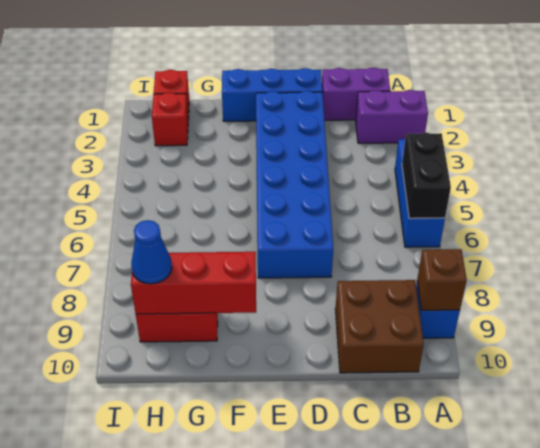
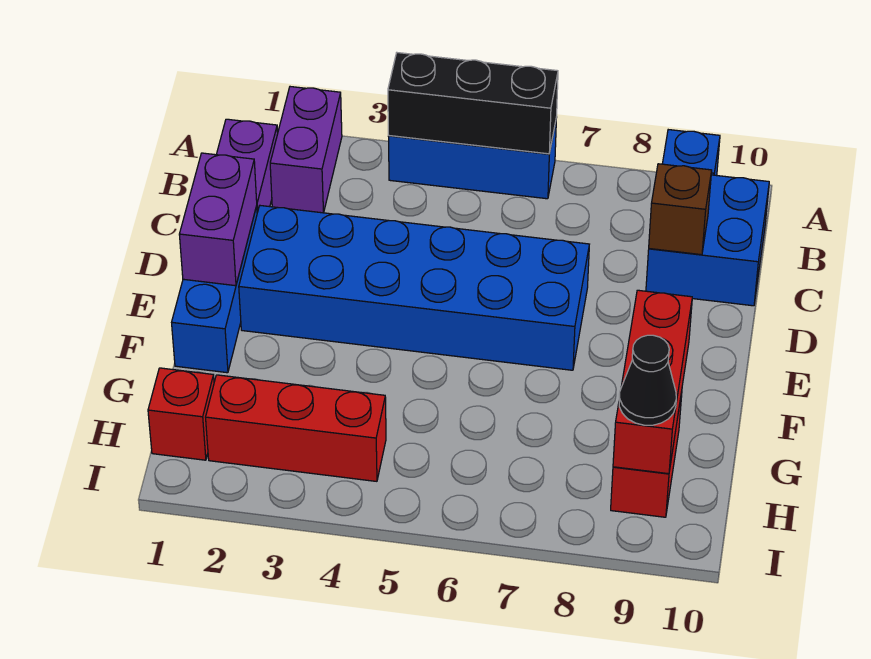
black brick A5:A6 level 2 -> black brick A4:A6 level 2
brown brick A9 level 2 -> brown brick C9 level 2
brown brick B9:C10 level 1 -> blue brick B9:C10 level 1
none -> purple brick D1:E1 level 2
red brick H2 level 1 -> red brick H2:H4 level 1
blue cone H9 level 3 -> black cone H9 level 3

